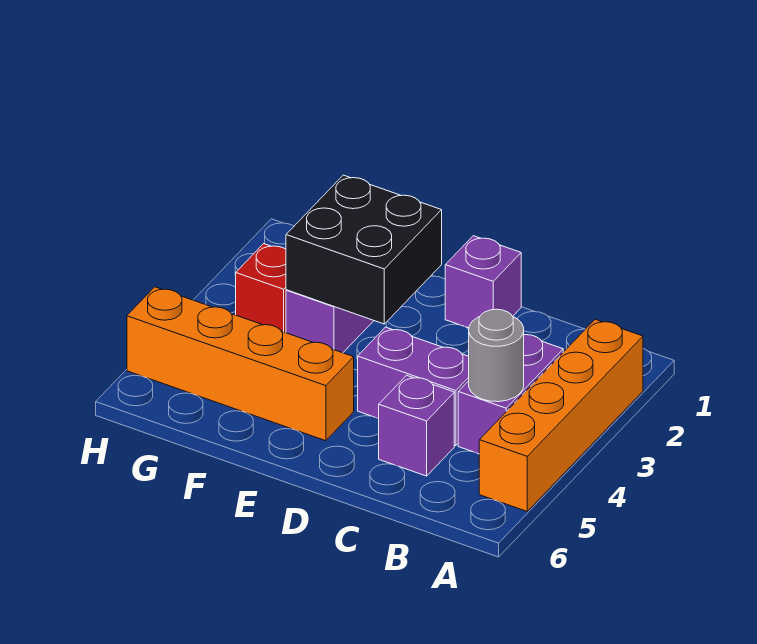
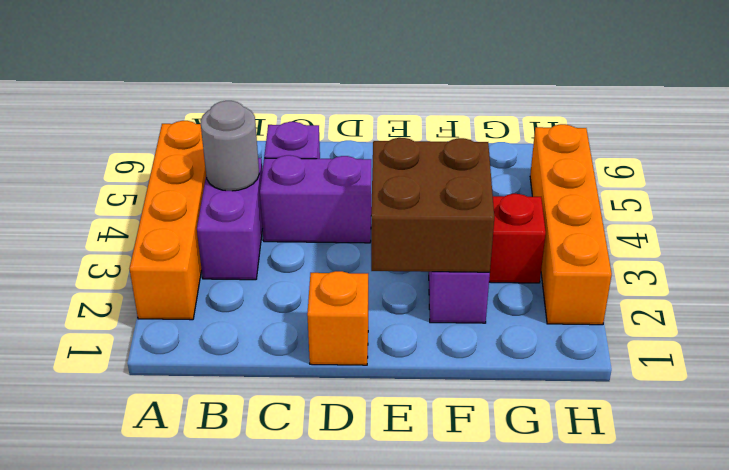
purple brick D1 level 1 -> orange brick D1 level 1
black brick E2:F3 level 2 -> brown brick E2:F3 level 2
orange brick E5:H5 level 1 -> orange brick H2:H5 level 1

